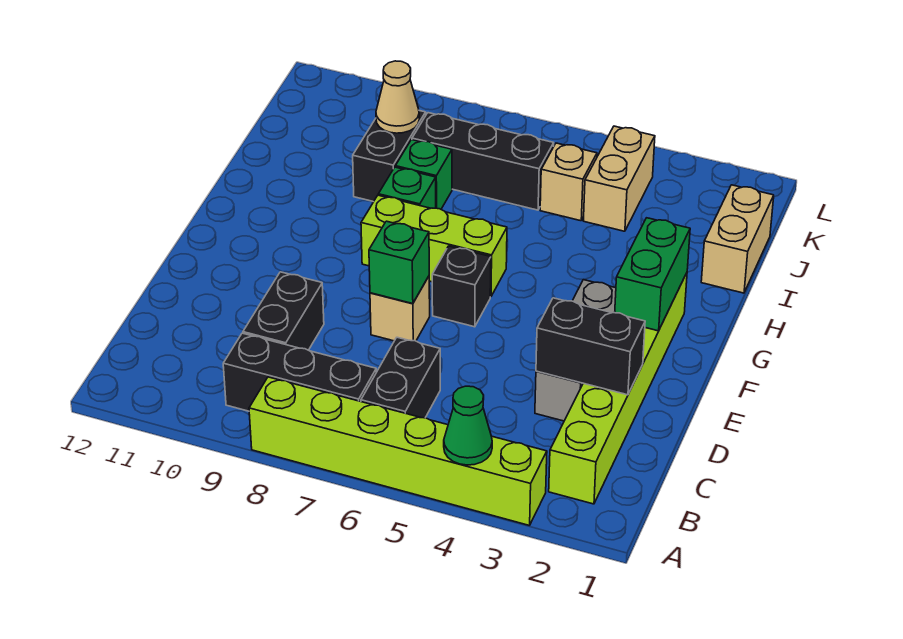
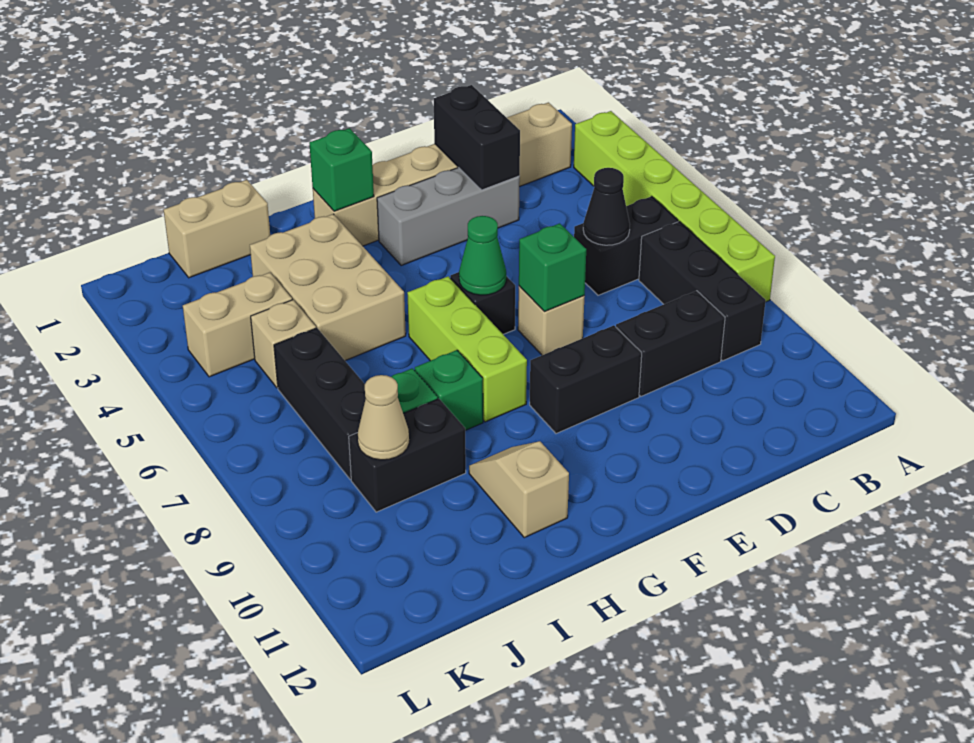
green cone A4 level 2 -> green cone F6 level 2
lime brick B2:G2 level 1 -> tan brick B2:G2 level 1
none -> black cone C6 level 2
none -> black brick E9:F9 level 1
green brick F2:G2 level 2 -> green brick G2 level 2
none -> tan brick H3:I5 level 1
none -> tan slope H10:H11 level 1 top 11

